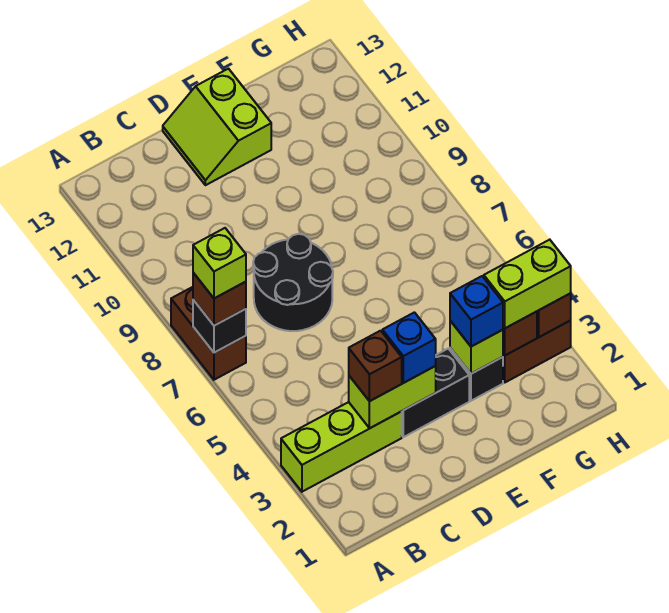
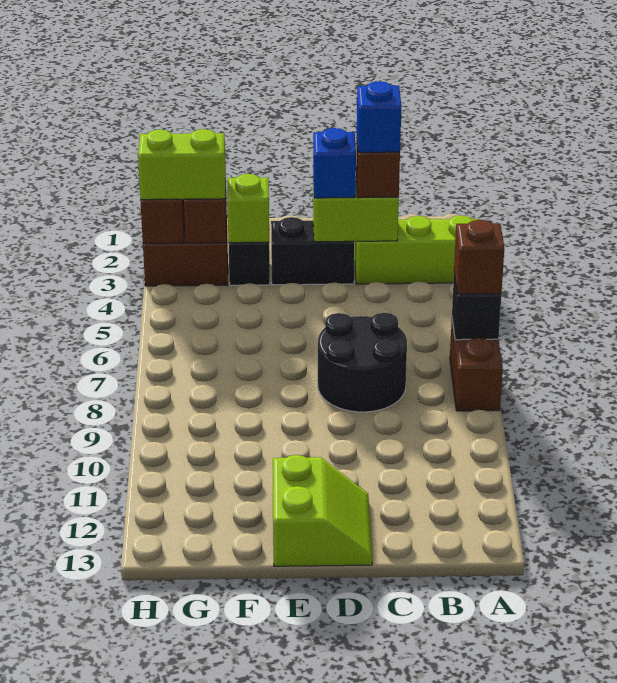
lime brick A7 level 4 -> none
blue brick F3 level 3 -> blue brick C3 level 4

